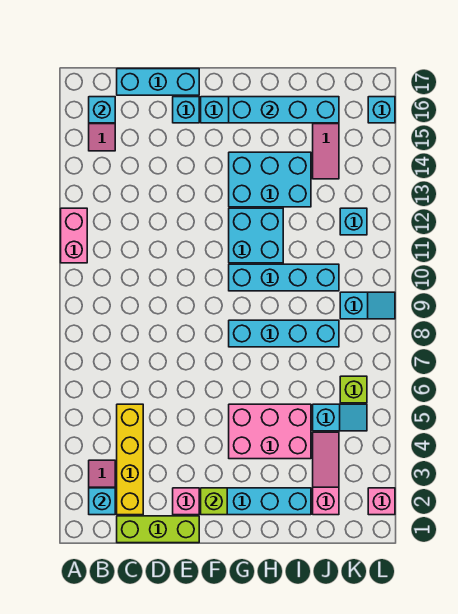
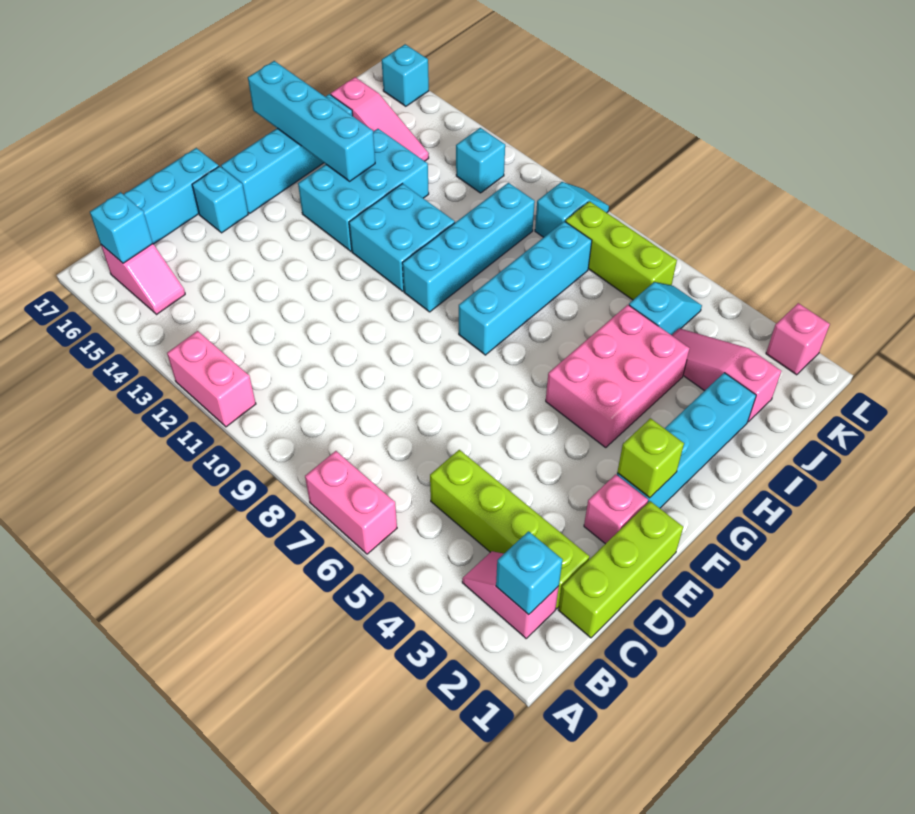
none -> pink brick A6:A7 level 1
yellow brick C2:C5 level 1 -> lime brick C2:C5 level 1
cyan brick G16:J16 level 2 -> cyan brick H14:H17 level 2
lime brick K6 level 1 -> lime brick K6:K8 level 1

